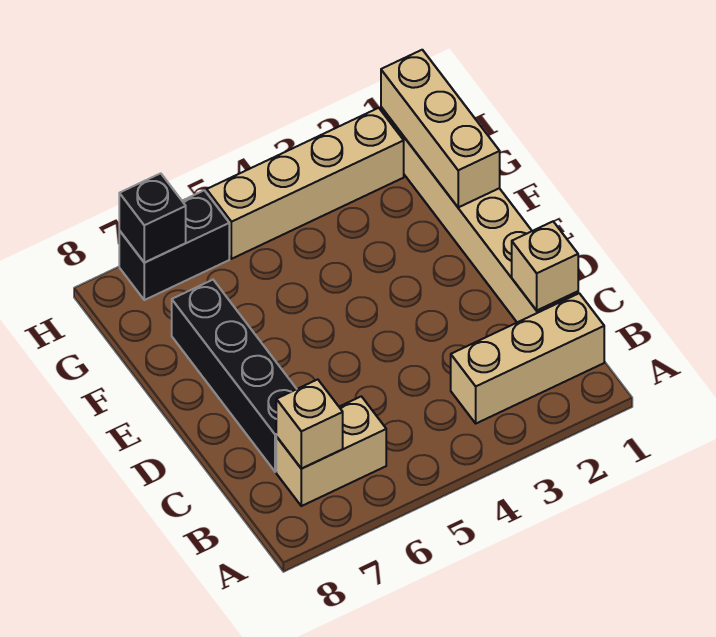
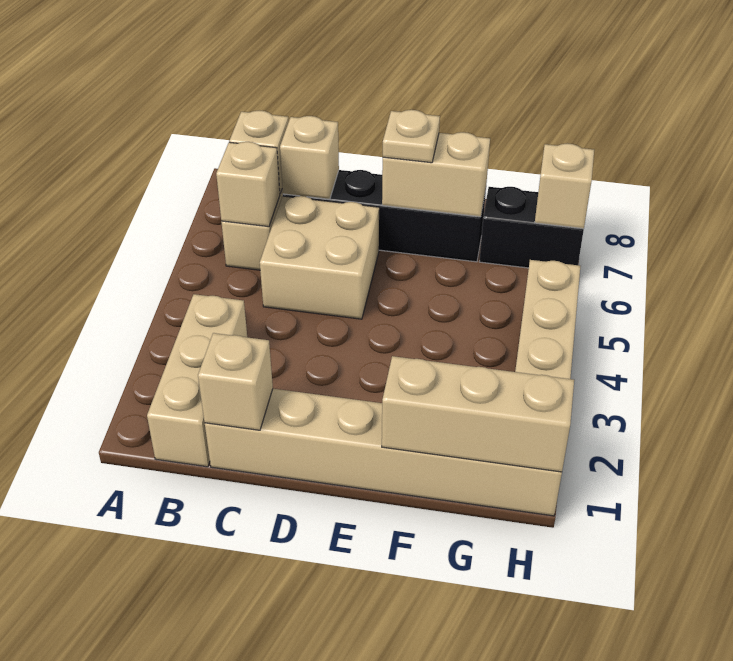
none -> tan brick B6 level 2
none -> tan brick C5:D6 level 1
none -> tan brick C7 level 2
none -> tan brick E7:F7 level 2
none -> tan plate E7 level 3
black brick H6:H7 level 1 -> black brick G7:H7 level 1
black brick H7 level 2 -> tan brick H7 level 2

